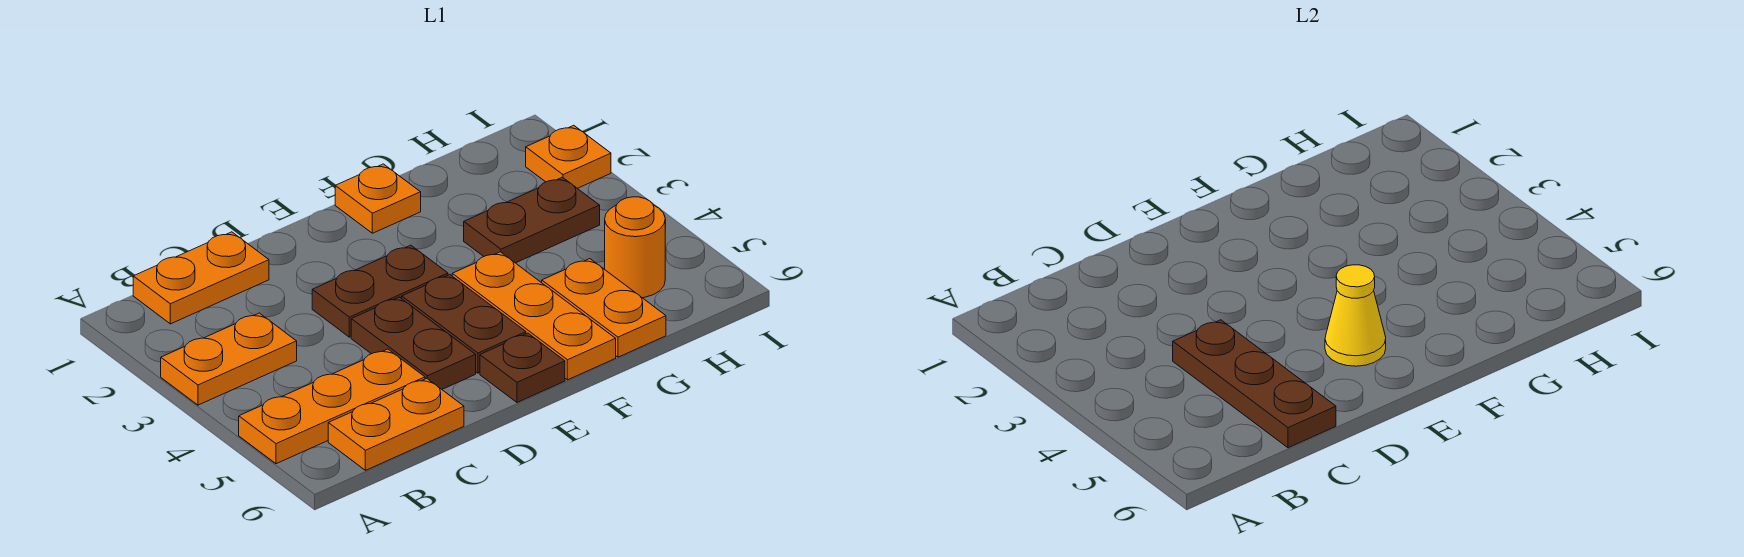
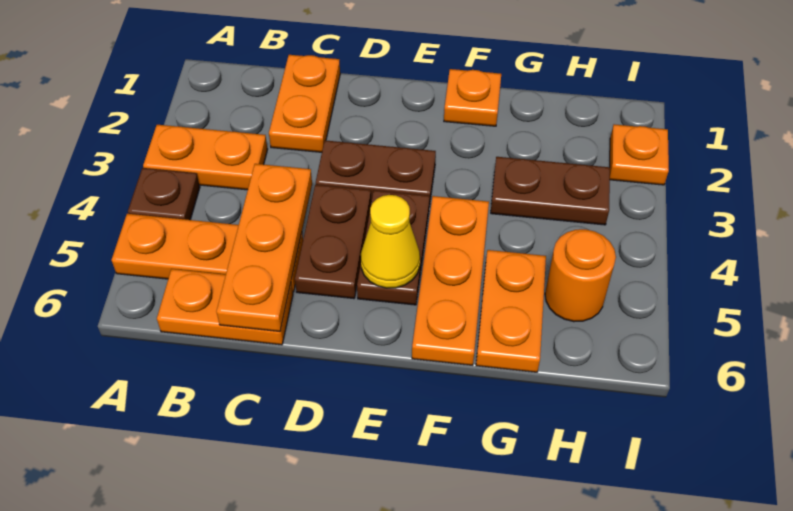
orange plate B1:C1 level 1 -> orange plate C1:C2 level 1
brown plate C4:C6 level 2 -> orange plate C4:C6 level 2
brown plate E6 level 1 -> brown plate A4 level 1

